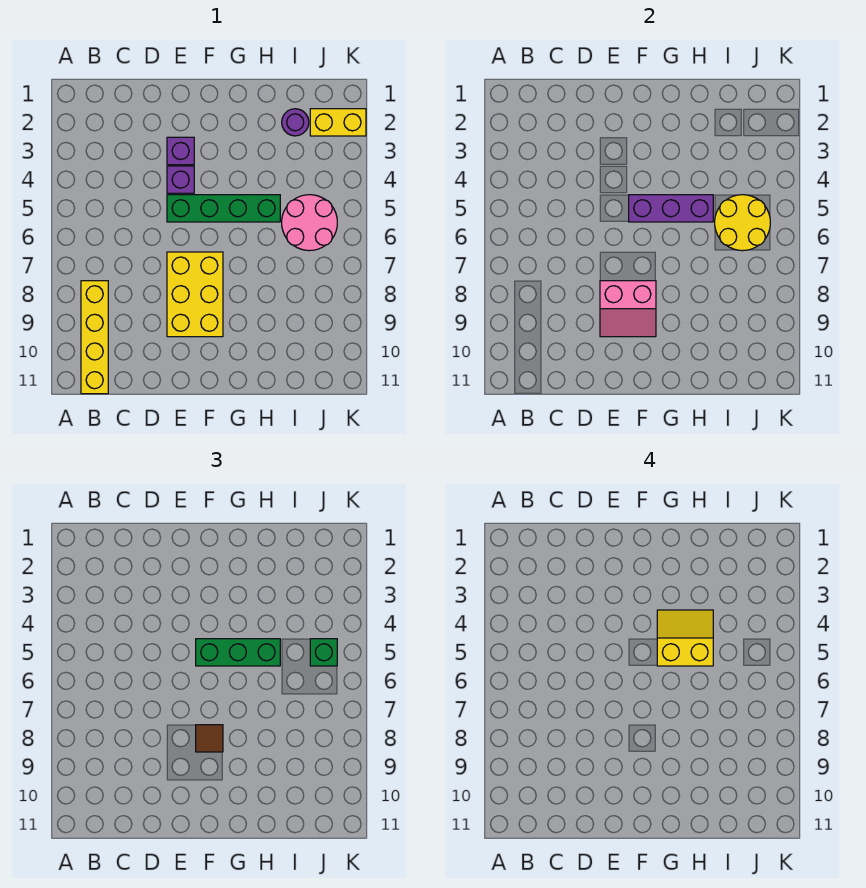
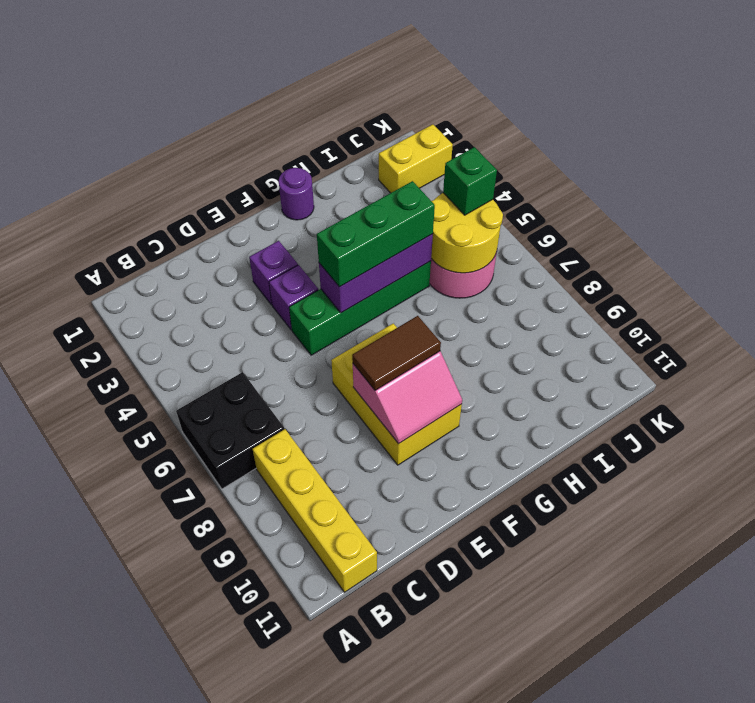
none -> black brick A6:B7 level 1
brown tile F8 level 3 -> brown tile E8:F8 level 3
yellow slope G4:H5 level 4 top 5 -> none
purple round brick I2 level 1 -> purple round brick G1 level 1

